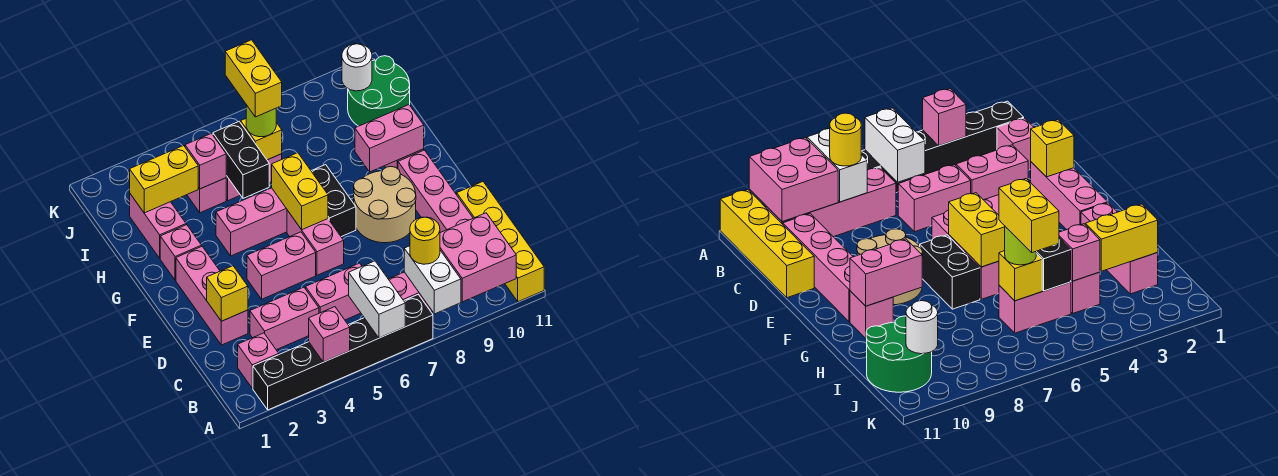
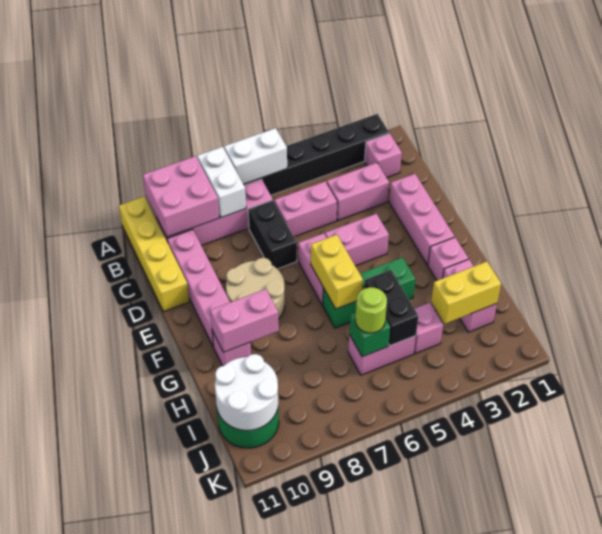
pink brick A4 level 2 -> none
white brick A6:B6 level 2 -> white brick A6:A7 level 2
yellow round brick B8 level 3 -> none
yellow brick D2 level 2 -> none
black brick F7:G7 level 1 -> black brick C7:D7 level 1
pink brick G4:G6 level 1 -> green brick G4:G6 level 1
pink brick I4 level 2 -> none
yellow brick I6 level 2 -> green brick I6 level 2
yellow brick I6:J6 level 4 -> none
white round brick J10 level 2 -> white round brick I10:J11 level 2

